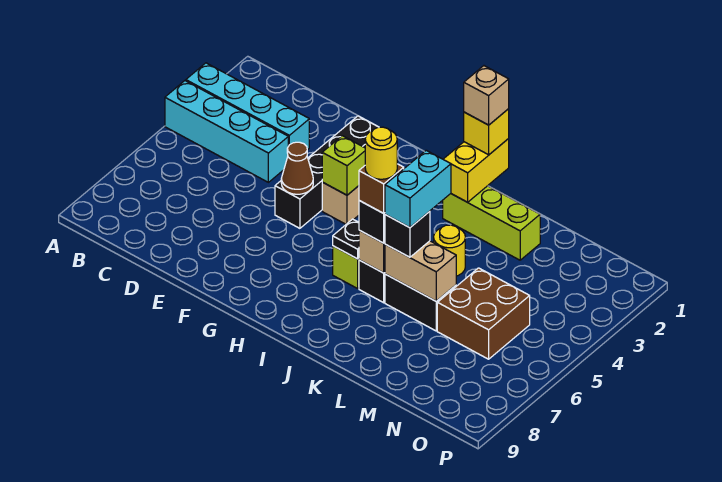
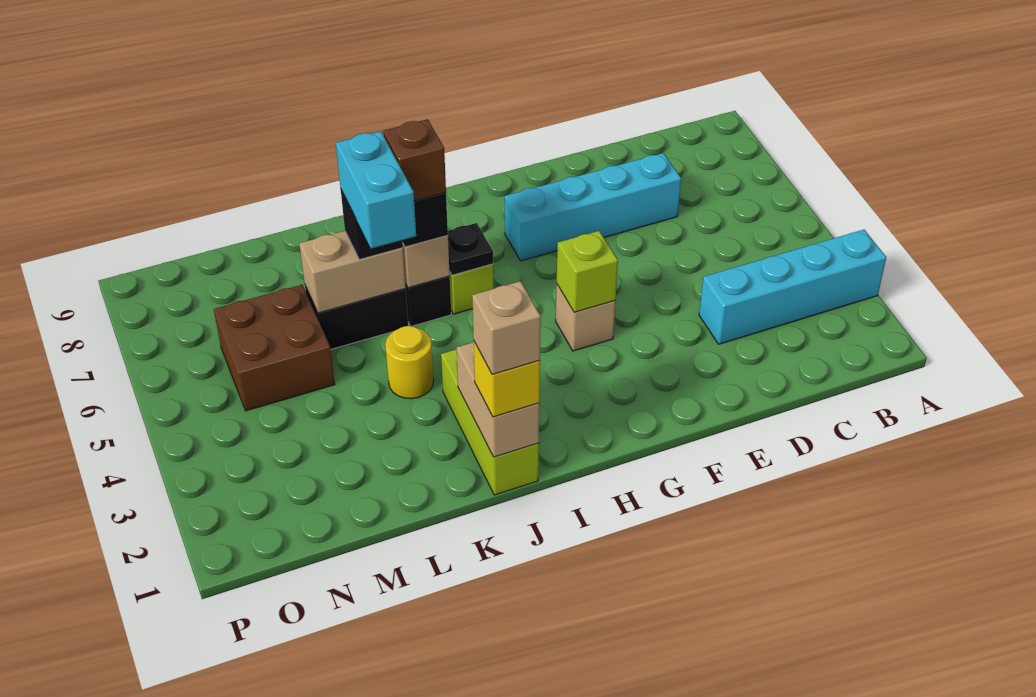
cyan brick A4:D4 level 1 -> cyan brick D7:G7 level 1
black brick F2:F5 level 1 -> none
brown cone F5 level 2 -> none
yellow brick J1:J2 level 2 -> tan brick J1:J2 level 2
lime brick J2:L2 level 1 -> lime brick J1:J3 level 1
yellow round brick J6 level 5 -> none

